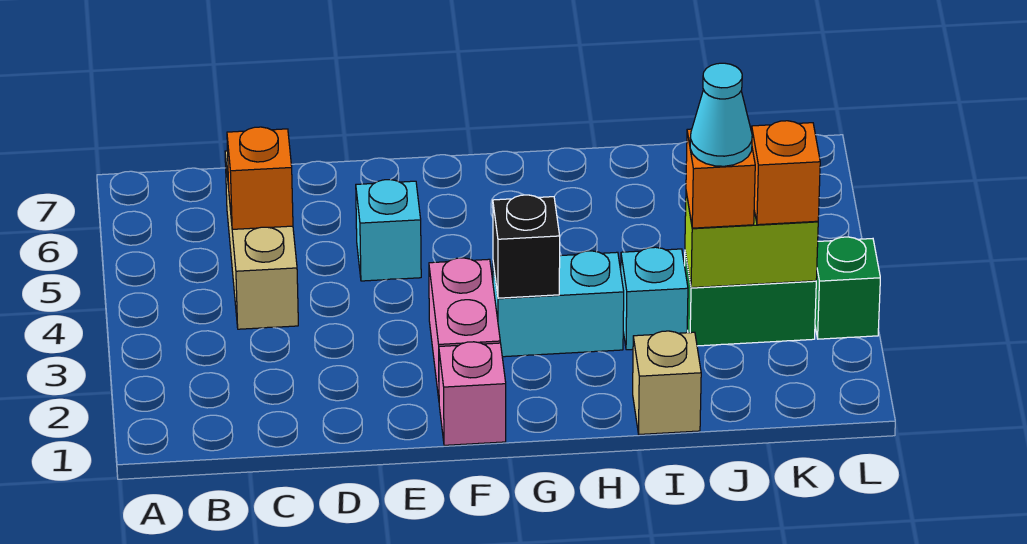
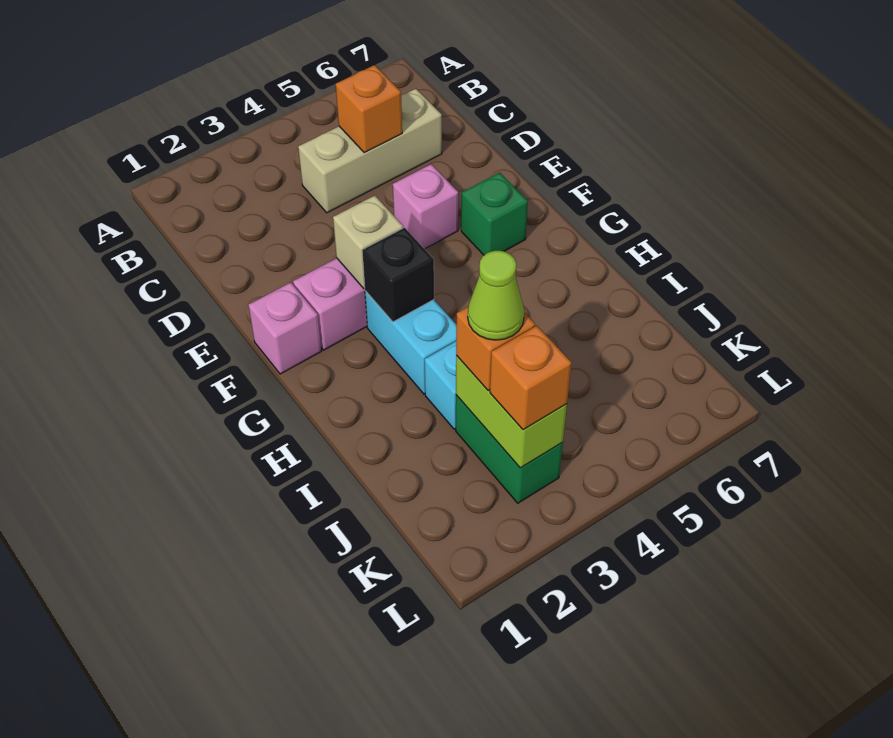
cyan brick E5 level 1 -> pink brick E5 level 1
tan brick I1 level 1 -> tan brick F3 level 2
cyan cone J3 level 4 -> lime cone J3 level 4
green brick L3 level 1 -> green brick F6 level 1

